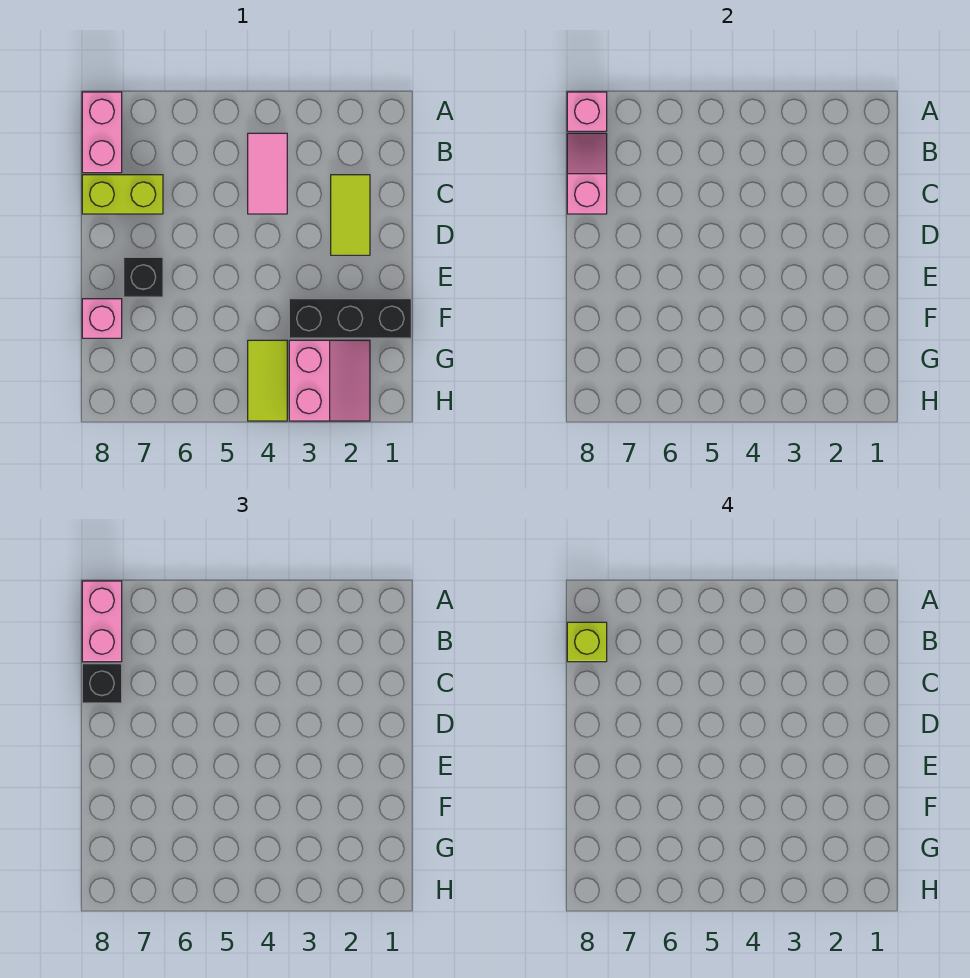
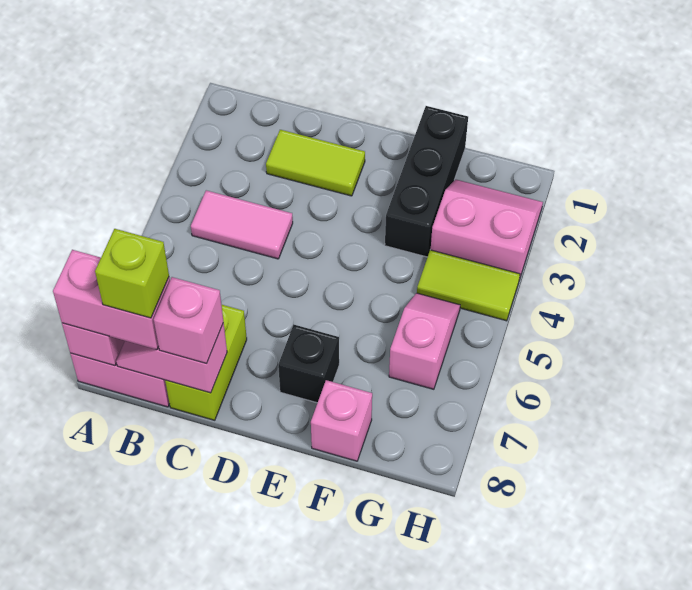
black brick C8 level 3 -> pink brick C8 level 3
none -> pink slope G5:G6 level 1 top 6

